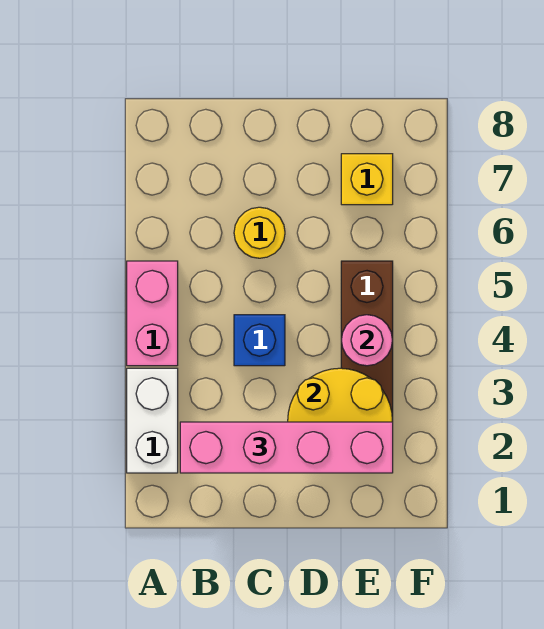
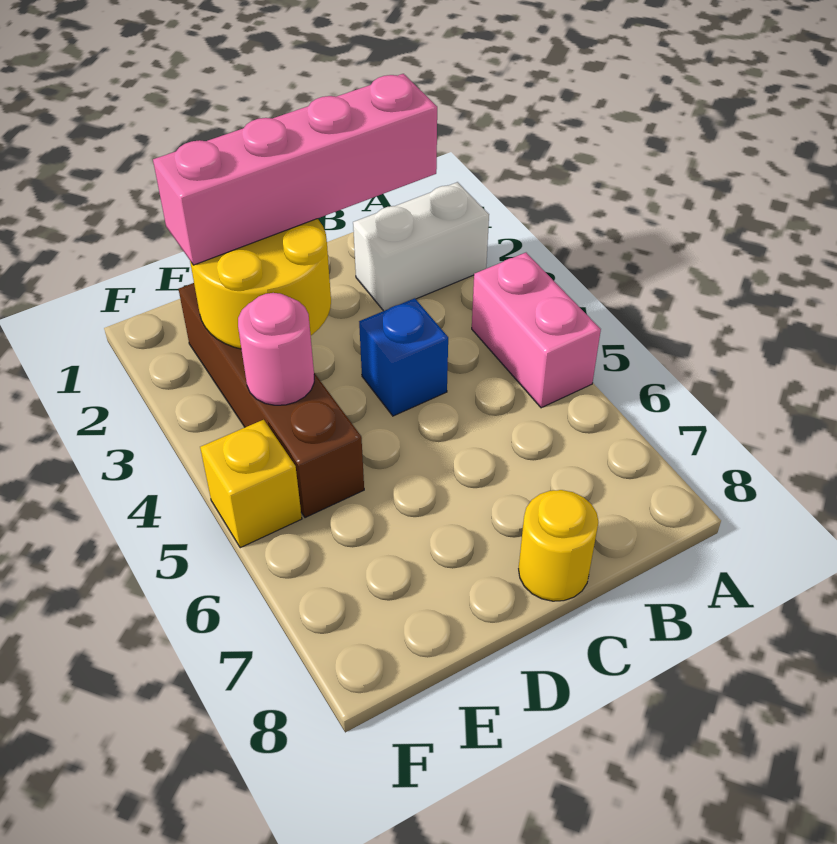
white brick A2:A3 level 1 -> white brick A2:B2 level 1
yellow round brick C6 level 1 -> yellow round brick C8 level 1
yellow brick E7 level 1 -> yellow brick F5 level 1

